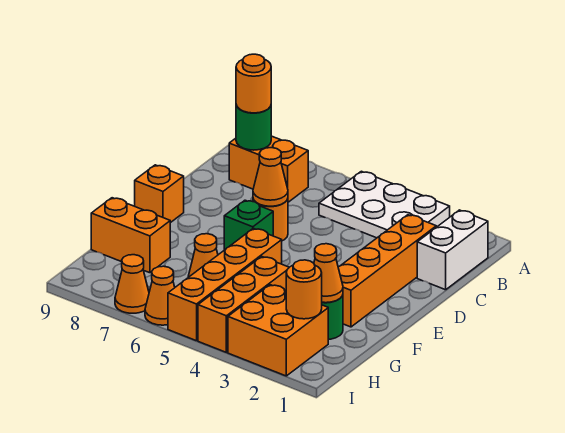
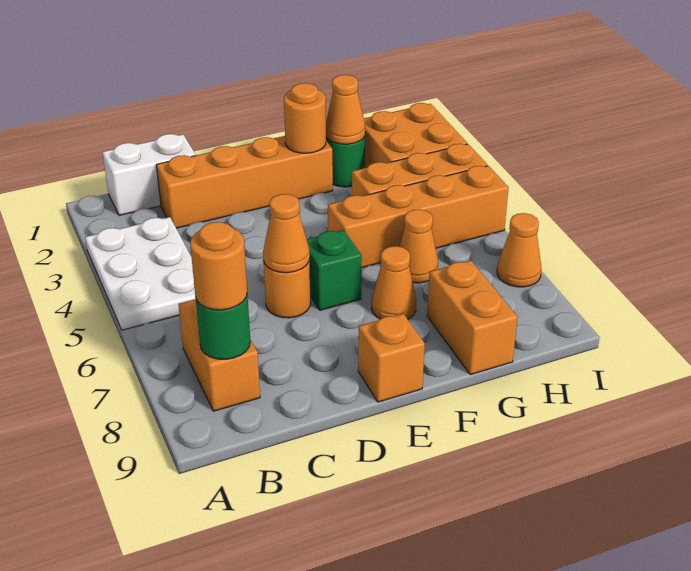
orange round brick H2 level 2 -> orange round brick F2 level 2
orange cone I6 level 1 -> orange cone F7 level 1

